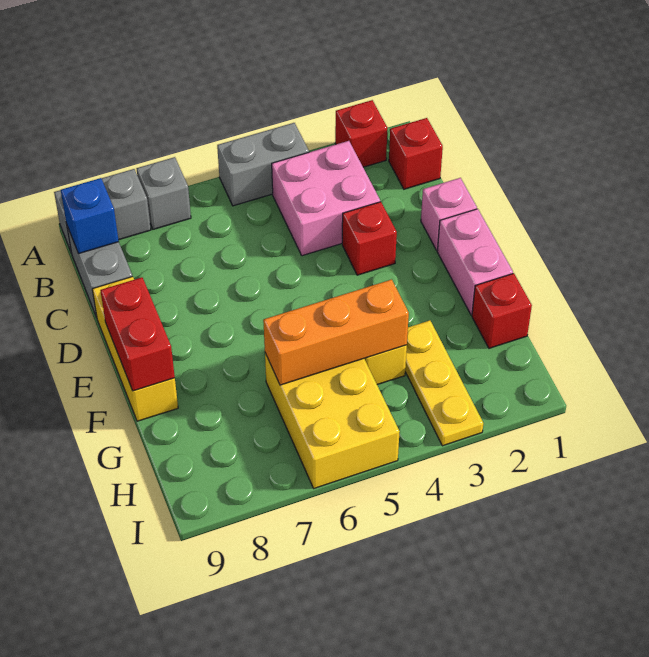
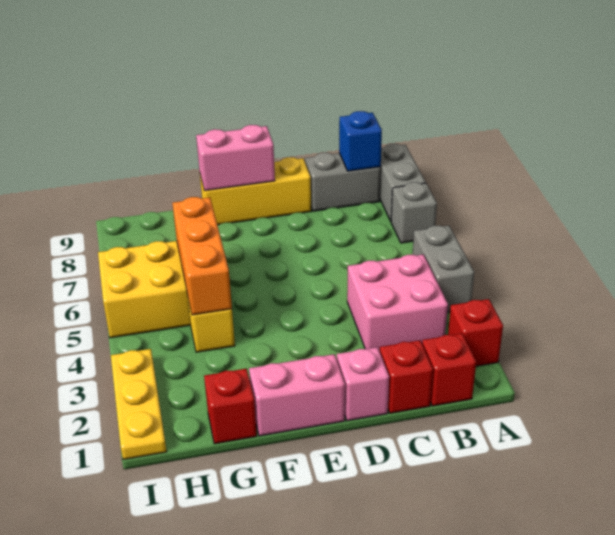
red brick D3 level 1 -> red brick C1 level 1
red brick E9:F9 level 2 -> pink brick E9:F9 level 2
yellow plate G3:I3 level 1 -> yellow plate I1:I3 level 1

